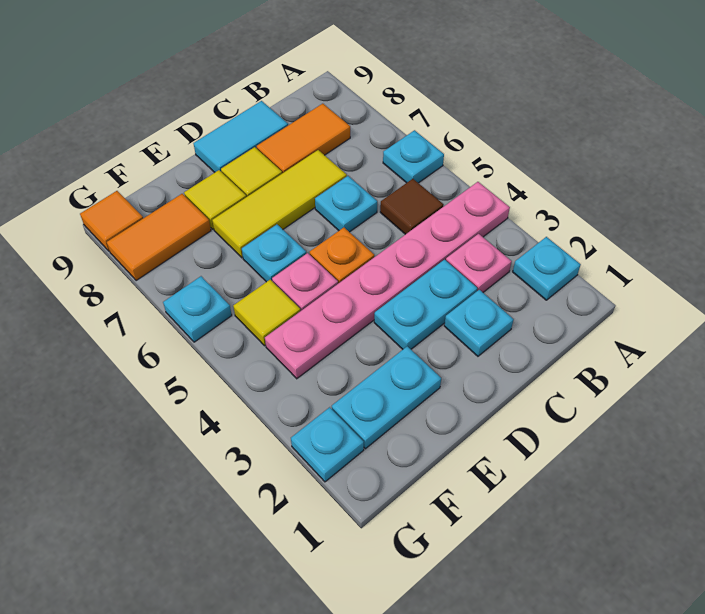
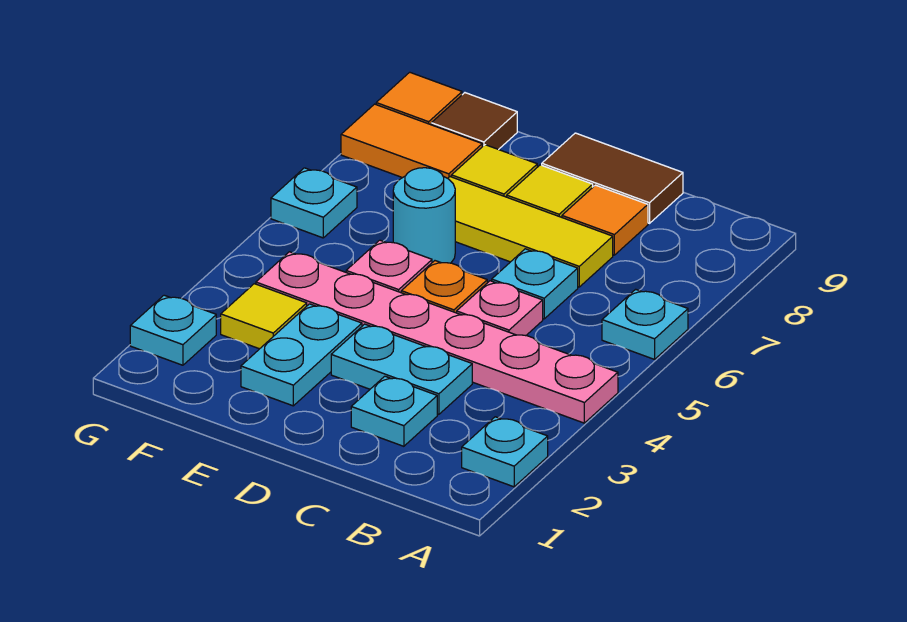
pink plate B3 level 1 -> pink plate C5 level 1
brown tile B5 level 1 -> brown tile F9 level 1
orange tile B8:C8 level 1 -> orange tile C8 level 1
cyan tile C9:D9 level 1 -> brown tile C9:D9 level 1
cyan plate E2:F2 level 1 -> cyan plate E2:E3 level 1
cyan plate E6 level 1 -> cyan round brick E6 level 1
yellow tile F5 level 1 -> yellow tile F3 level 1

